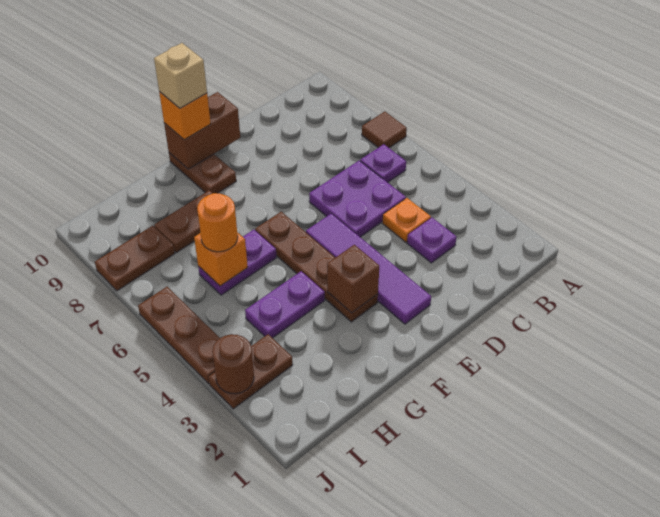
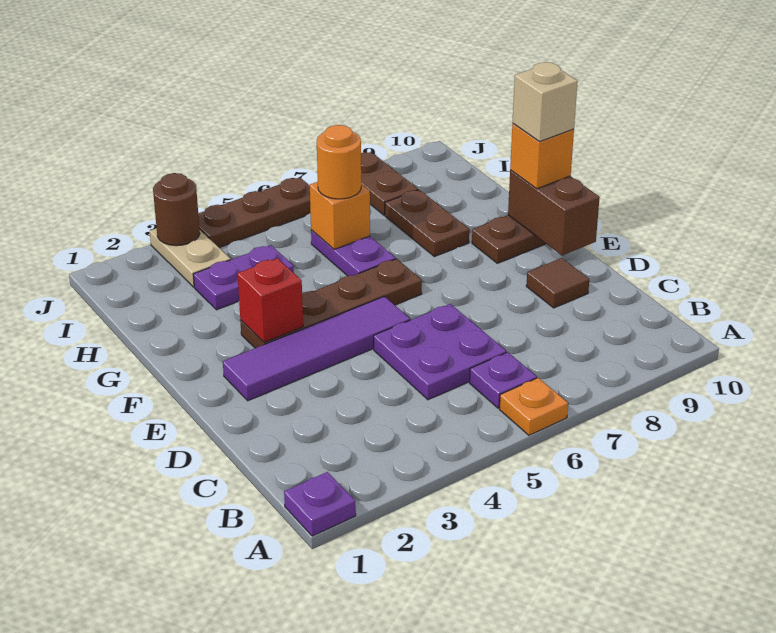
brown tile A7 level 1 -> brown tile D9 level 1
purple plate C3 level 1 -> purple plate A1 level 1
orange plate C4 level 1 -> orange plate A6 level 1
brown brick F3 level 2 -> red brick F3 level 2
purple plate G4:H4 level 1 -> purple plate H3:H4 level 1
brown plate I3:J3 level 1 -> tan plate I3:J3 level 1

